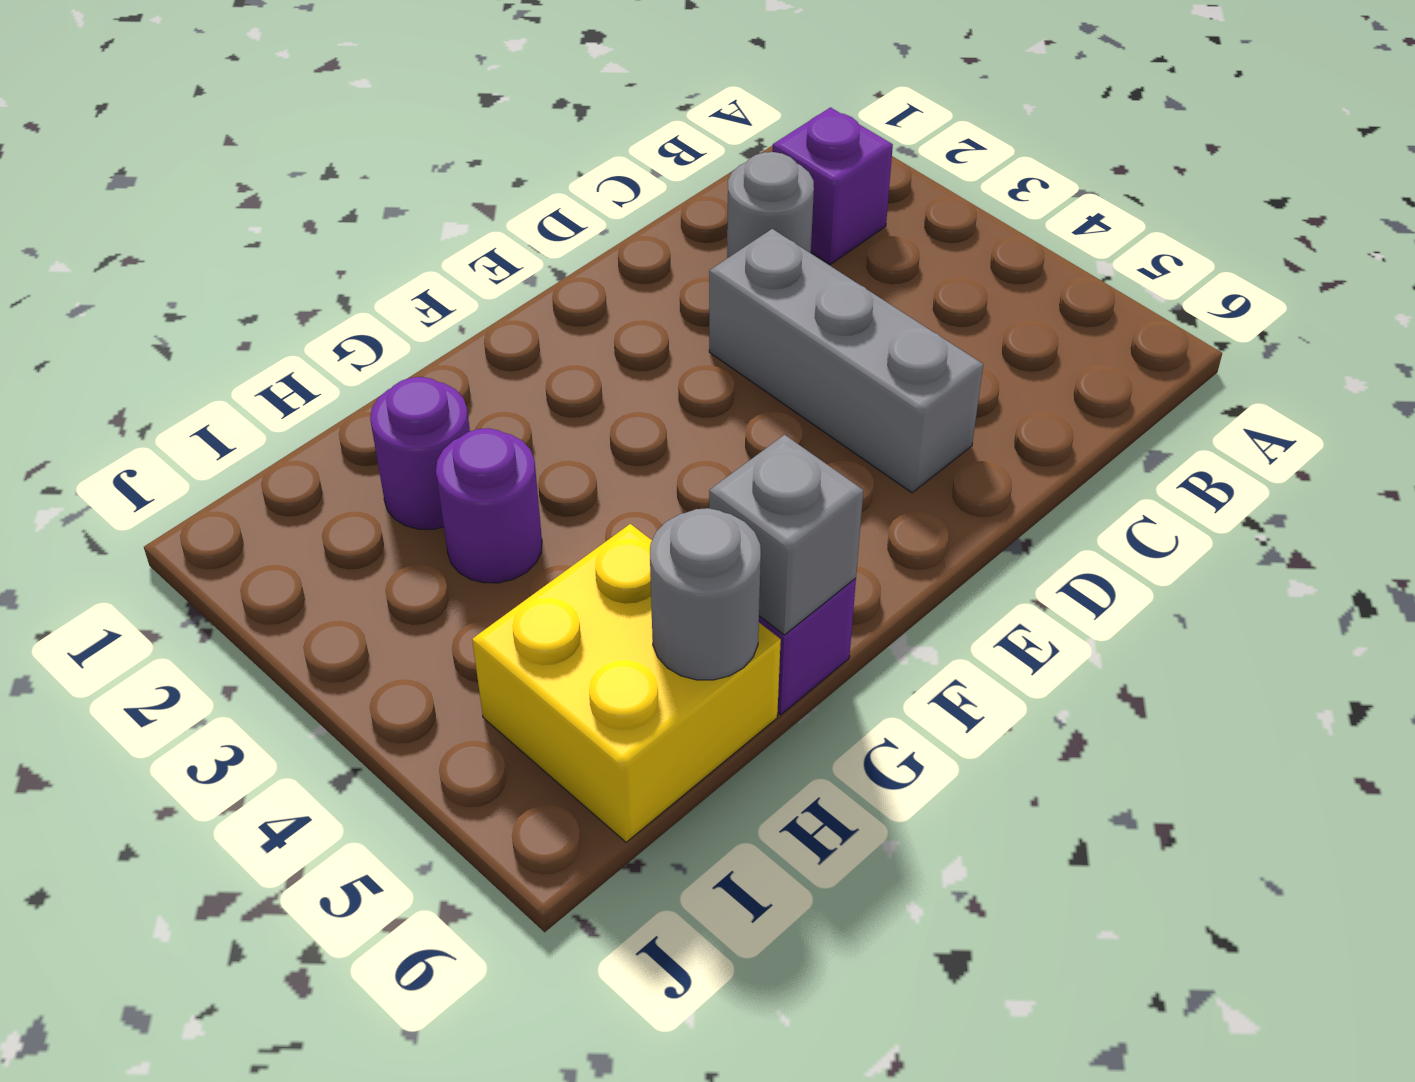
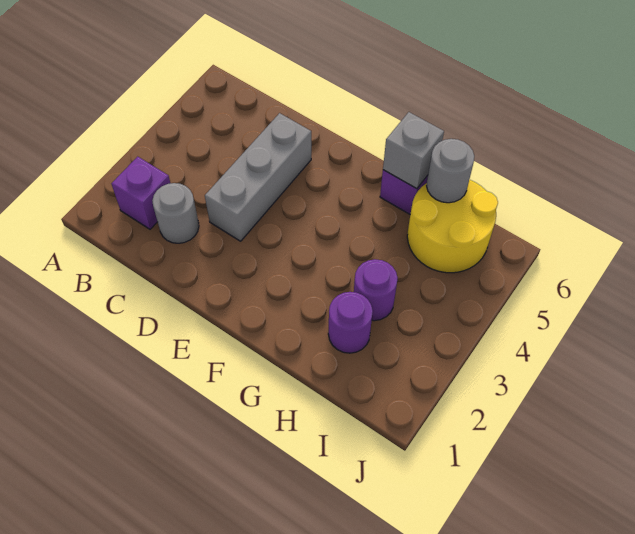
yellow brick H5:I6 level 1 -> yellow round brick H5:I6 level 1

